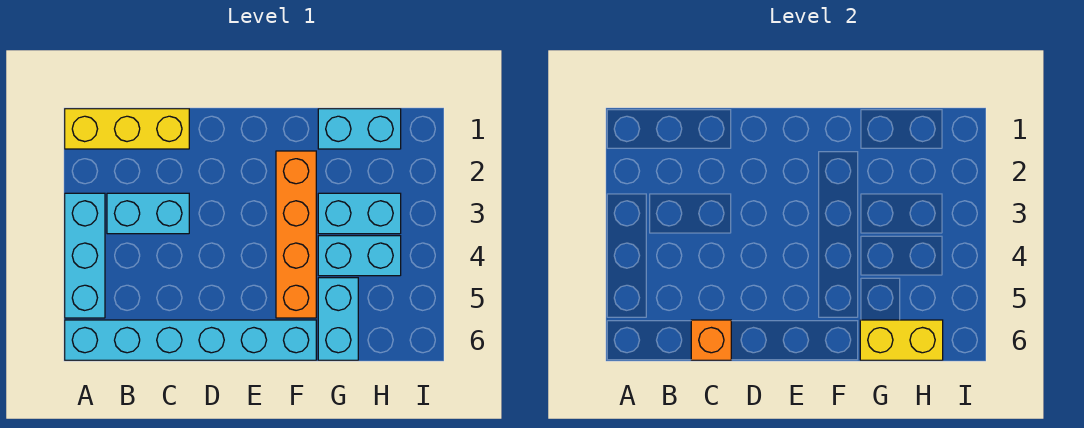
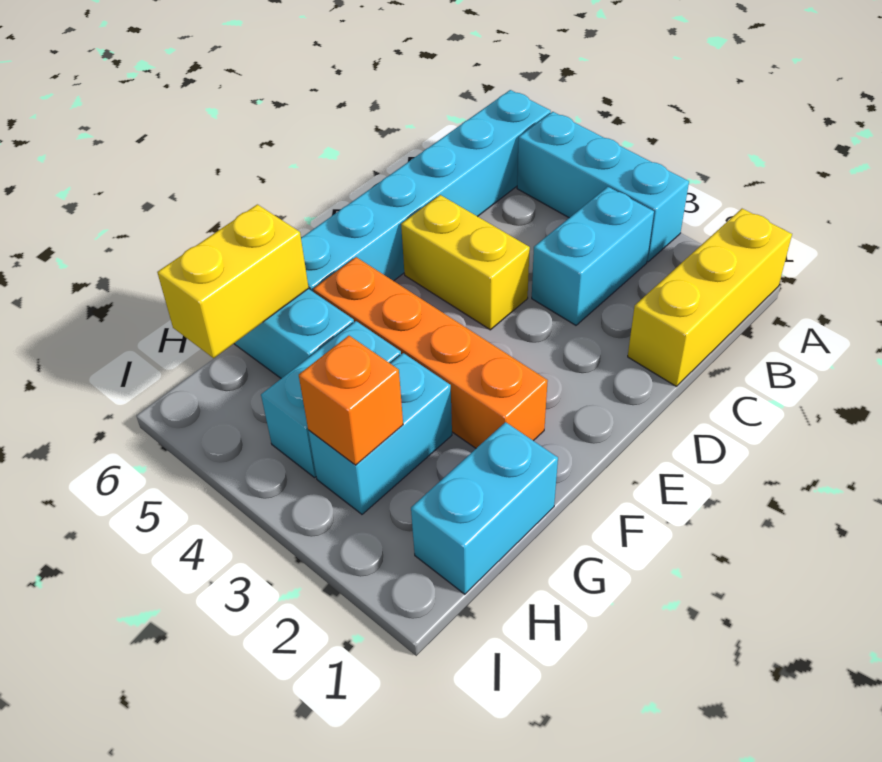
orange brick C6 level 2 -> orange brick H3 level 2
none -> yellow brick D4:D5 level 1

